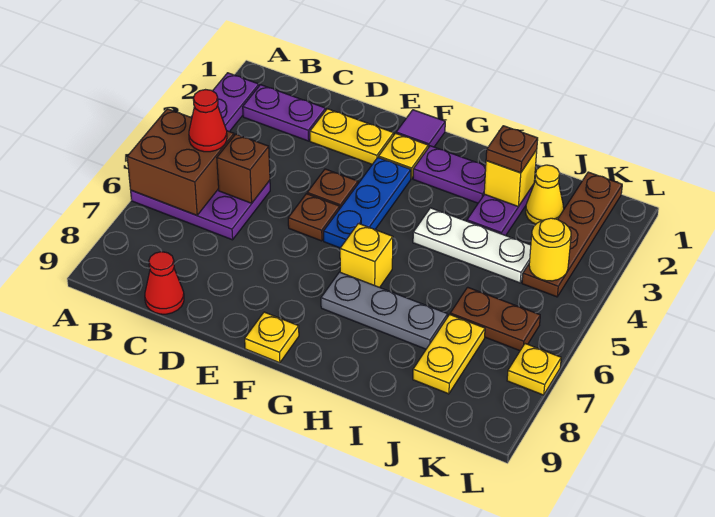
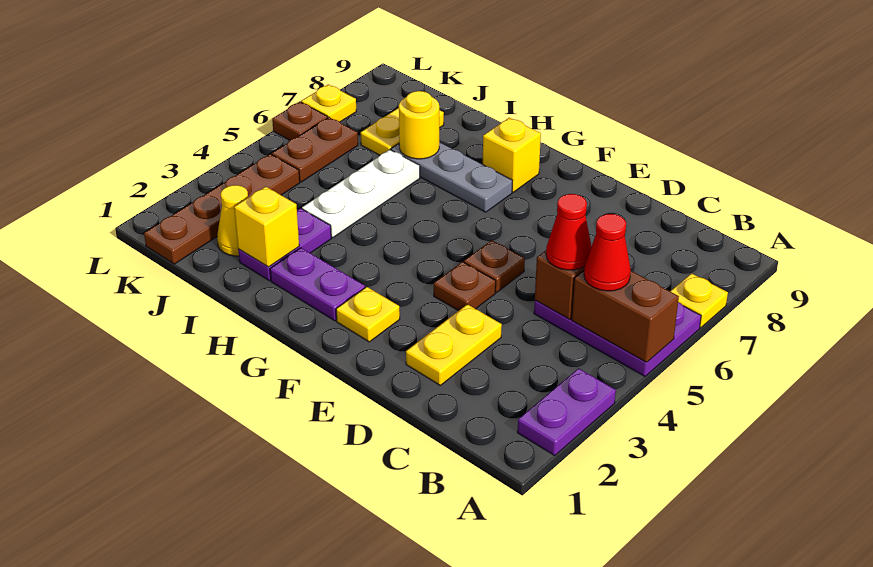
brown brick A5:B6 level 2 -> brown brick A5:B5 level 2
purple plate B2:C2 level 1 -> none
red cone C9 level 1 -> red cone C5 level 3
yellow plate D2:E2 level 1 -> yellow plate D2:D3 level 1
purple tile F1 level 1 -> none
blue plate F3:F5 level 1 -> none
yellow plate F9 level 1 -> yellow plate A7 level 1
yellow brick G6 level 1 -> yellow brick G8 level 1
white plate H4:J4 level 1 -> white plate I4:I6 level 1
brown plate I2 level 3 -> brown plate L6 level 1
brown plate J6:K6 level 1 -> brown plate K5:K6 level 1
yellow round brick K4 level 2 -> yellow round brick I7 level 2

